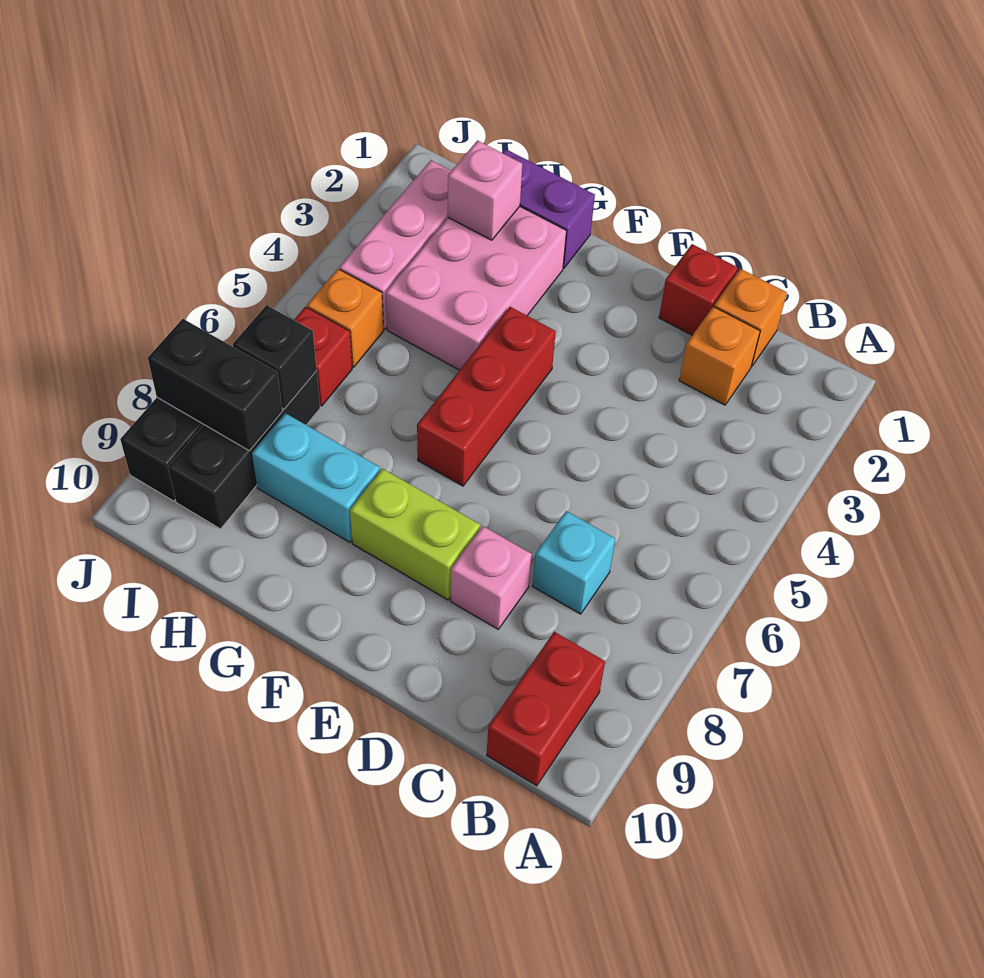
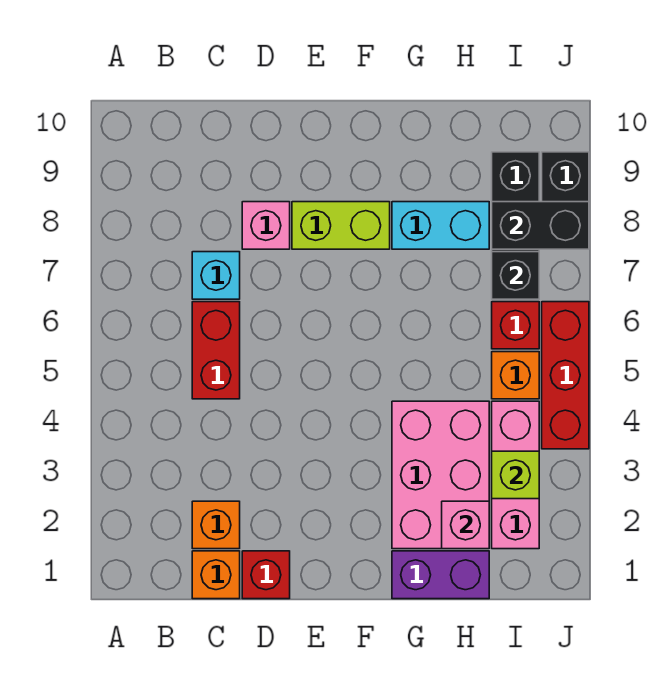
red brick B9:B10 level 1 -> red brick C5:C6 level 1
red brick F4:F6 level 1 -> red brick J4:J6 level 1
none -> lime brick I3 level 2

